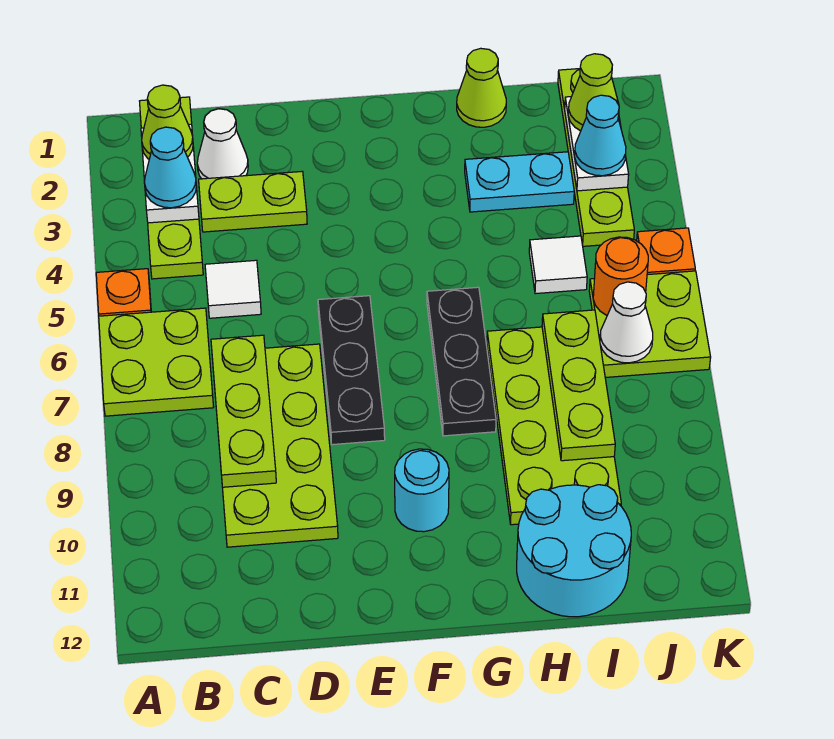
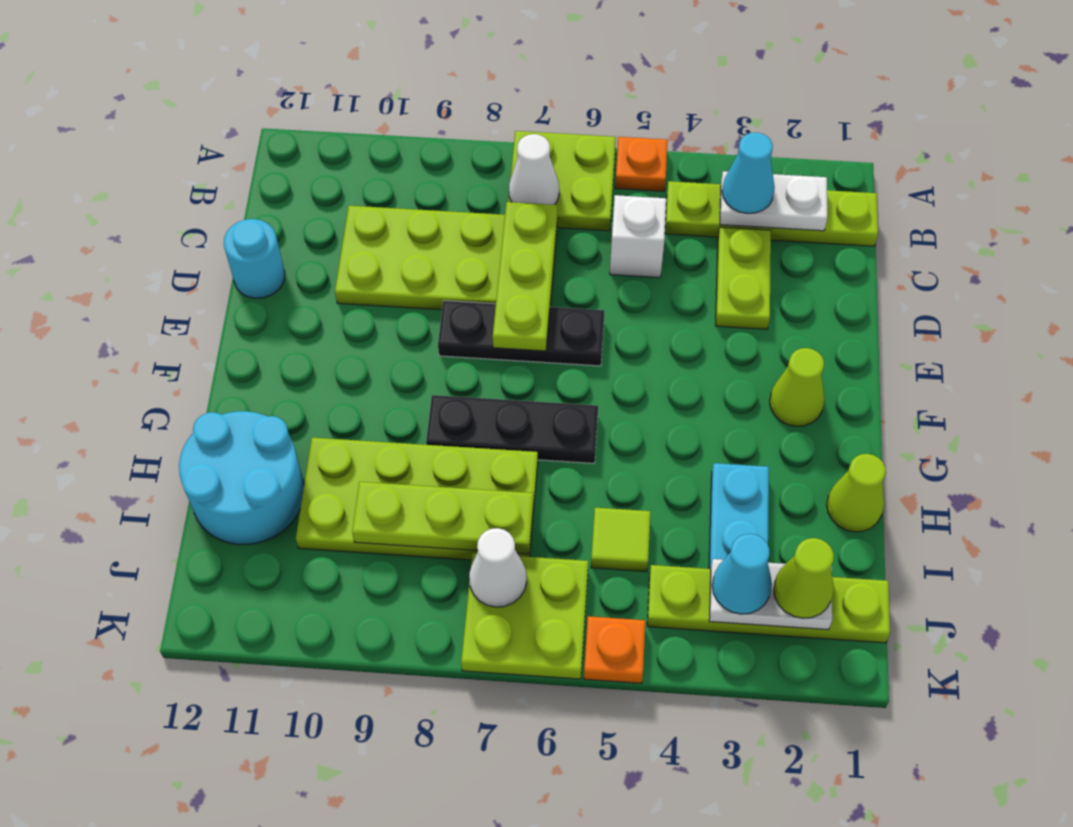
lime cone B2 level 3 -> lime cone F2 level 1
white cone C2 level 1 -> white cone B7 level 2
white tile C5 level 1 -> white brick C5 level 1
lime plate C7:C9 level 2 -> lime plate C7:E7 level 2
cyan round brick F10 level 1 -> cyan round brick D12 level 1
white tile I5 level 1 -> lime tile I5 level 1
orange round brick J6 level 2 -> none

